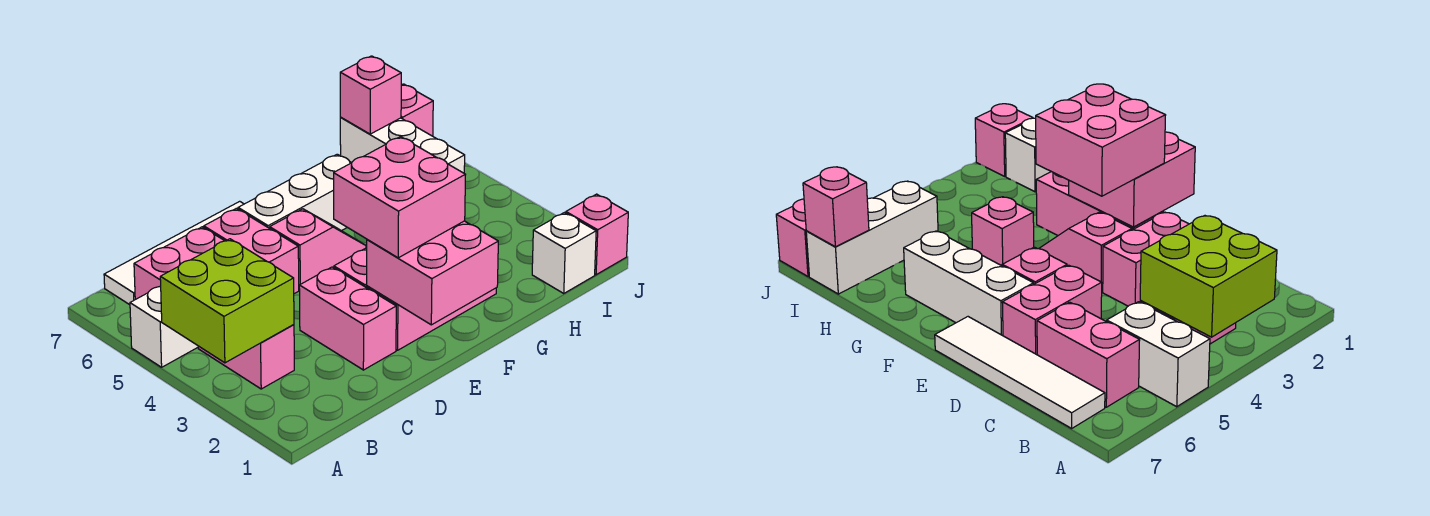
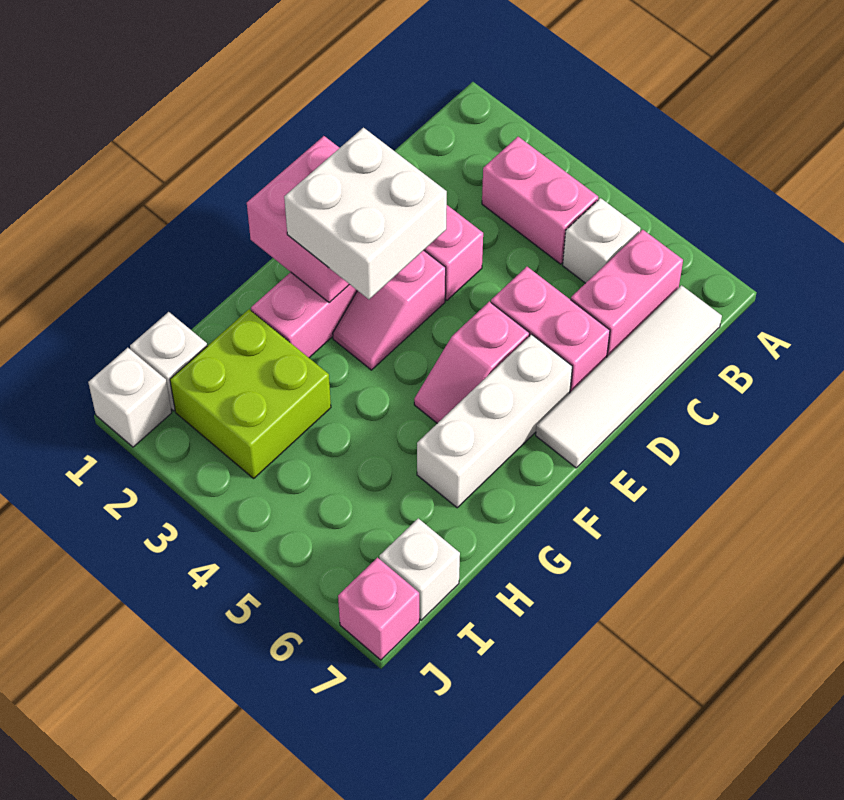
lime brick A3:B4 level 2 -> lime brick H2:I3 level 1
white brick A5:B5 level 1 -> white brick B5 level 1
pink brick E2:F3 level 3 -> white brick E2:F3 level 3
pink brick G4 level 1 -> none
white brick I5:I7 level 1 -> white brick I7 level 1
pink brick I7 level 2 -> none
pink brick J1 level 1 -> white brick J1 level 1

